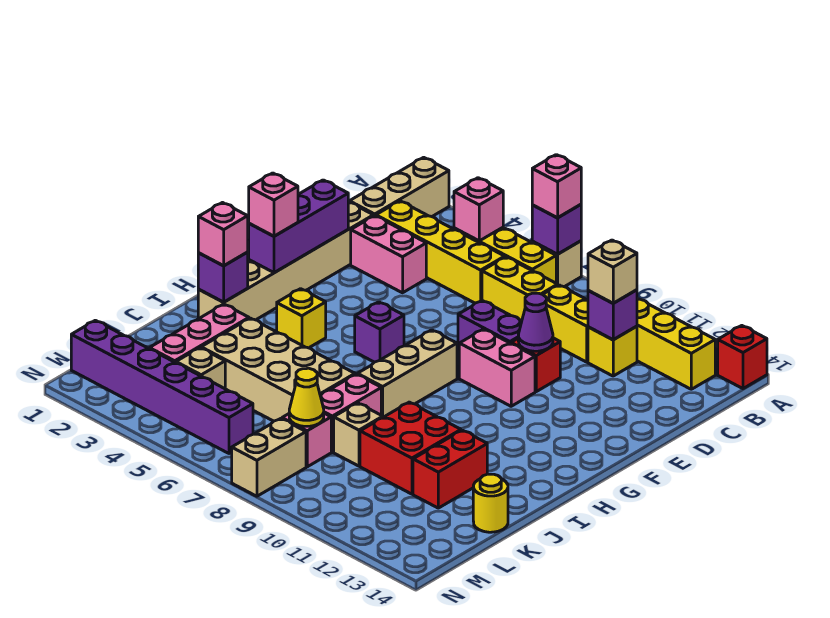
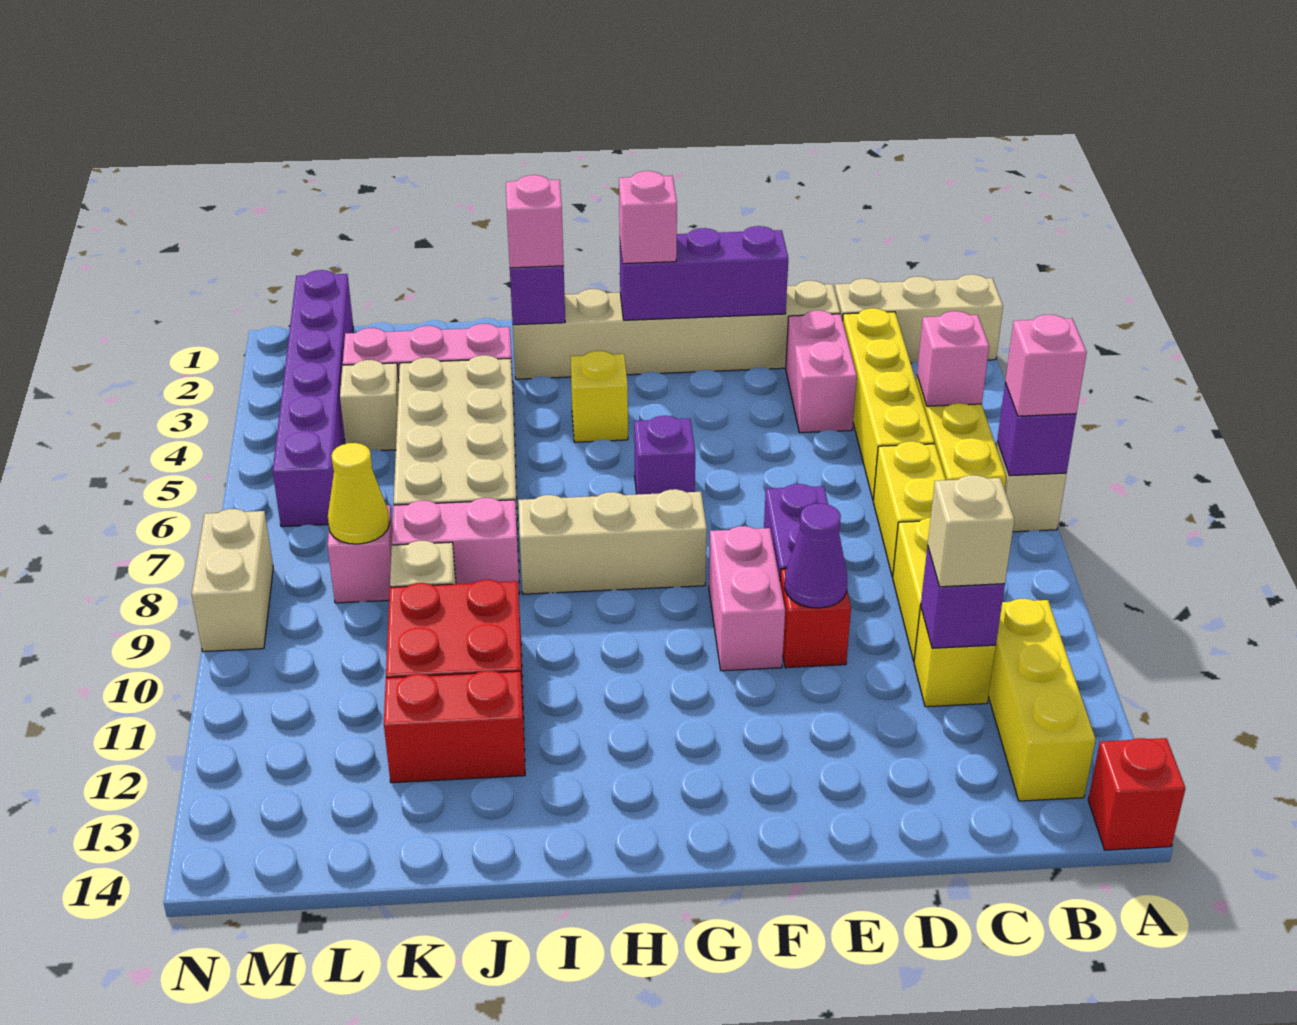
yellow round brick K14 level 1 -> none
tan brick M8:N8 level 1 -> tan brick N8:N9 level 1

